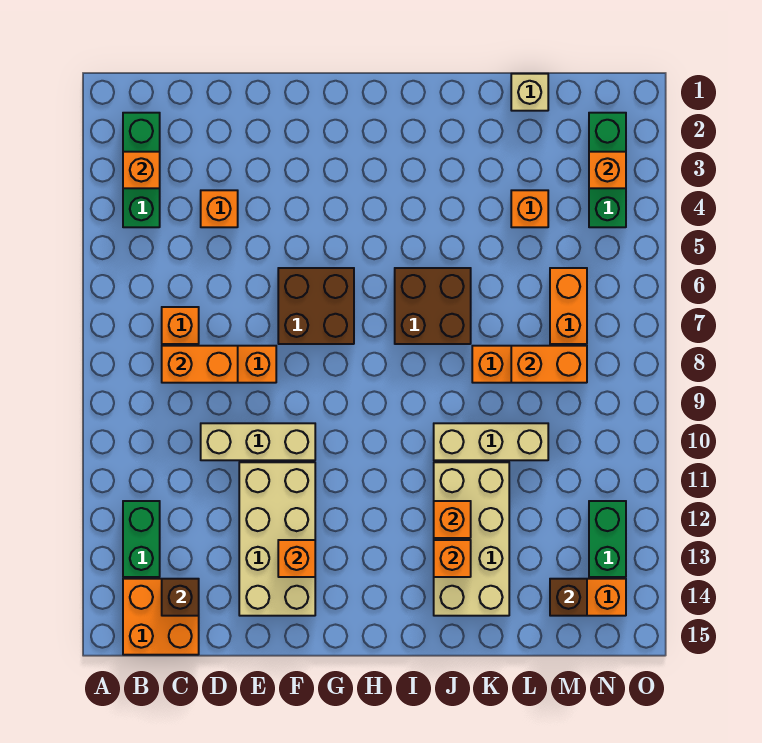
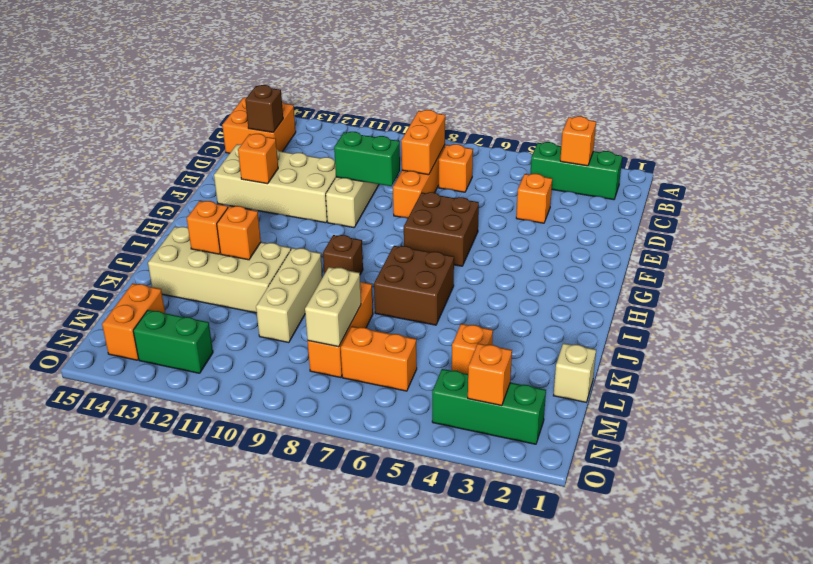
green brick B12:B13 level 1 -> green brick E9:E10 level 2
orange brick L8:M8 level 2 -> tan brick L8:M8 level 2
brown brick M14 level 2 -> brown brick I9 level 1

